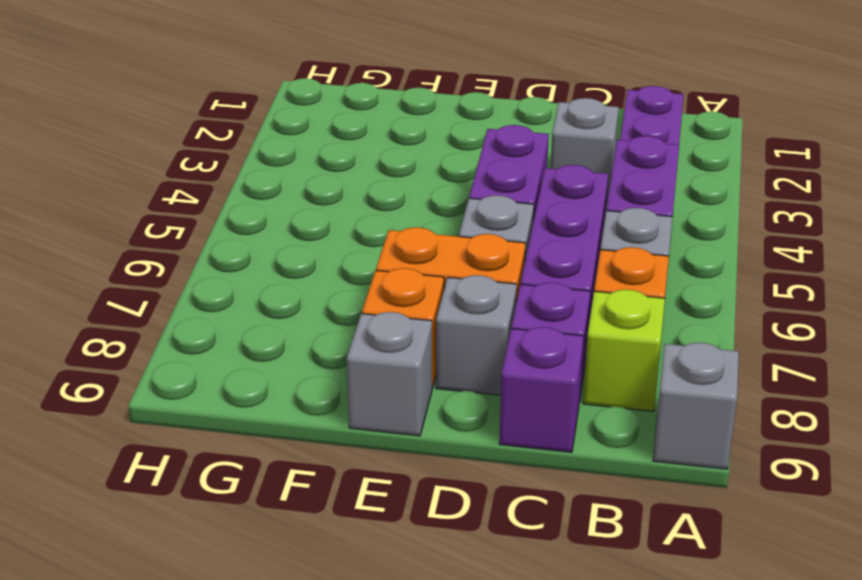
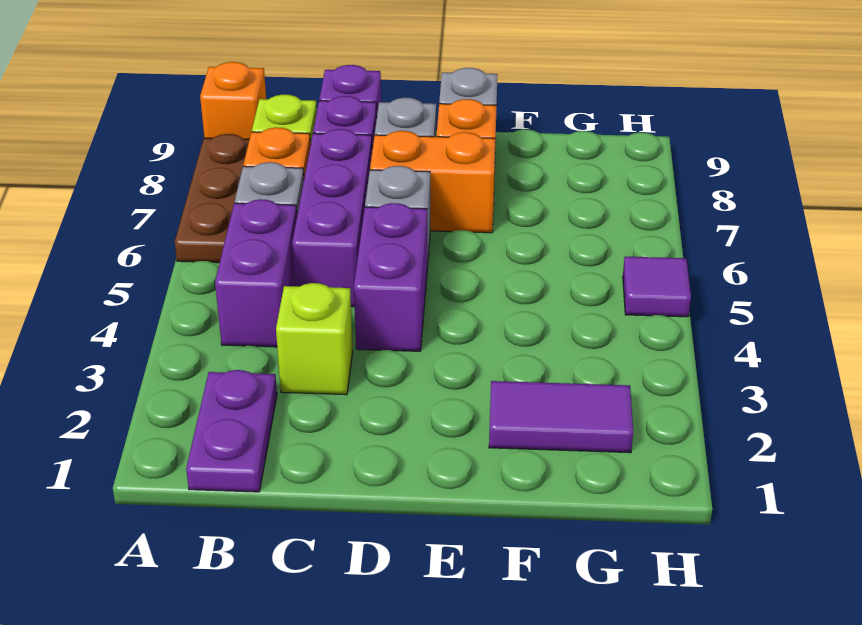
none -> brown plate A6:A8 level 1
grey brick A9 level 1 -> orange brick A9 level 1
grey brick C3 level 1 -> lime brick C3 level 1
none -> purple tile F2:G2 level 1
none -> purple tile H5 level 1

